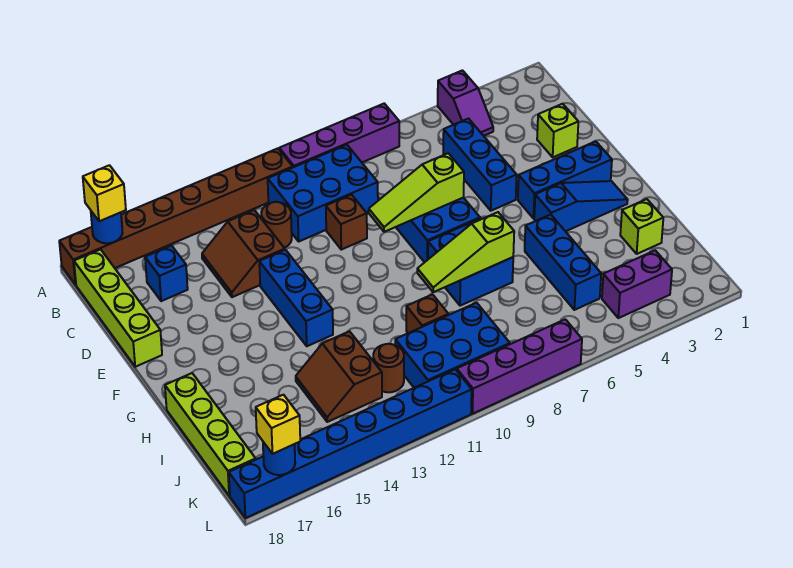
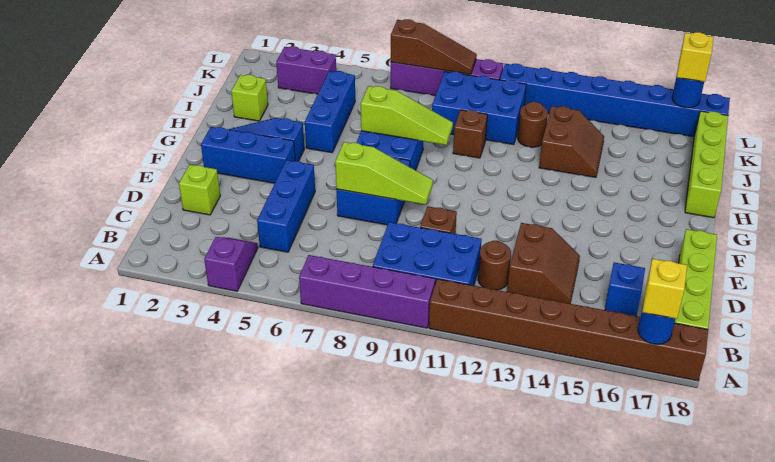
blue brick E13:G13 level 1 -> none
none -> brown slope L7:L9 level 2 top 7

